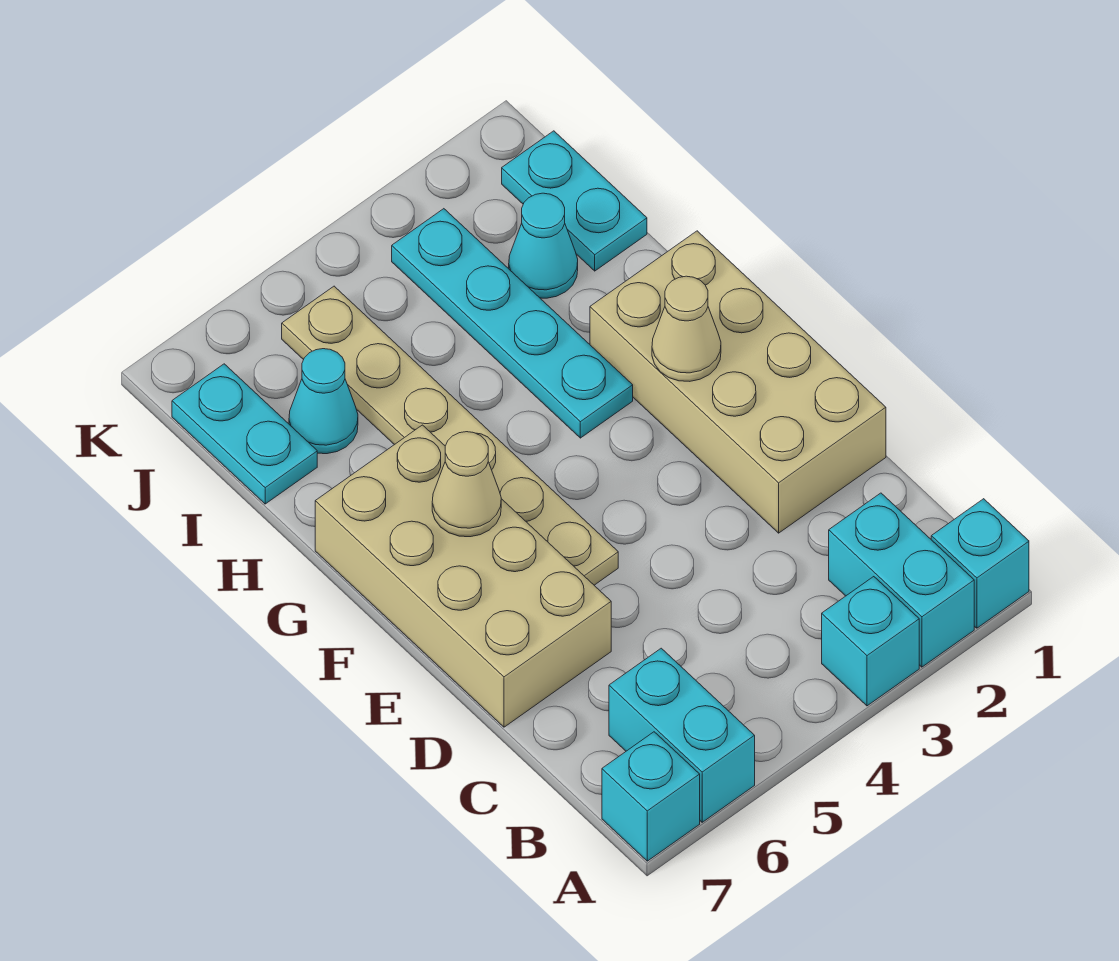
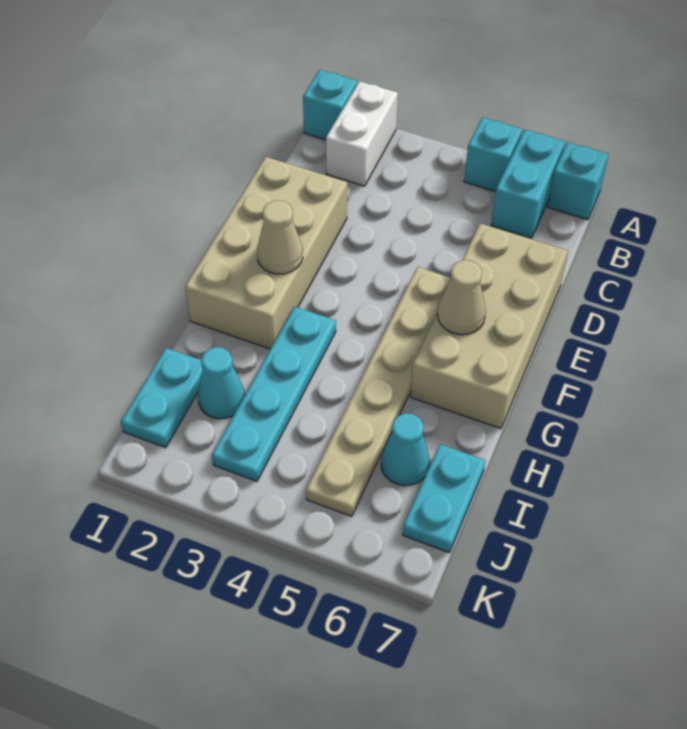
cyan brick A2:B2 level 1 -> white brick A2:B2 level 1
cyan brick A3 level 1 -> cyan brick A5 level 1

